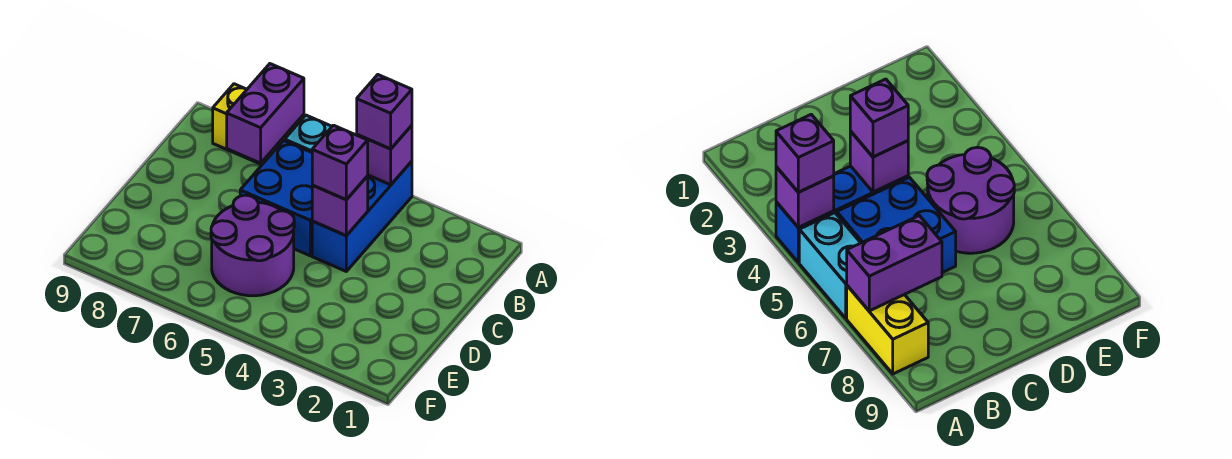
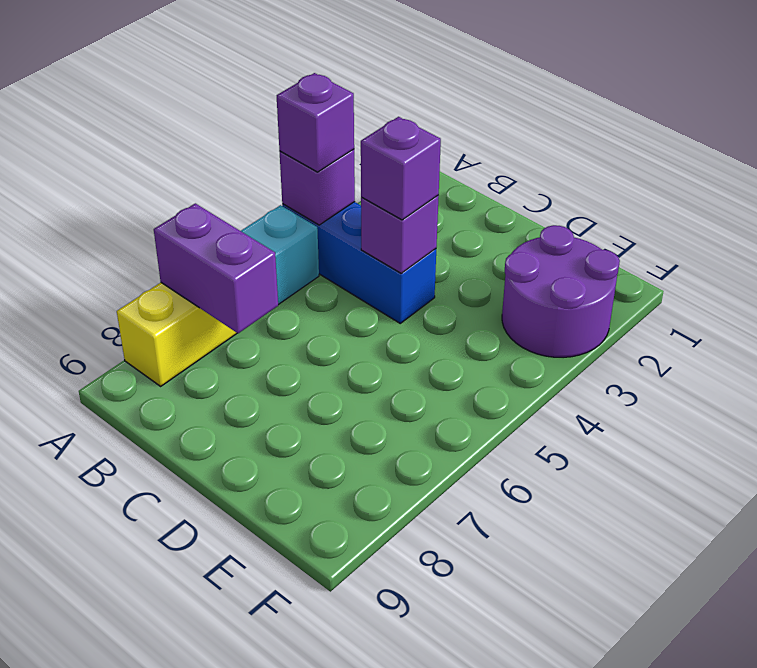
blue brick B5:C6 level 1 -> none
purple round brick D5:E6 level 1 -> purple round brick E2:F3 level 1

